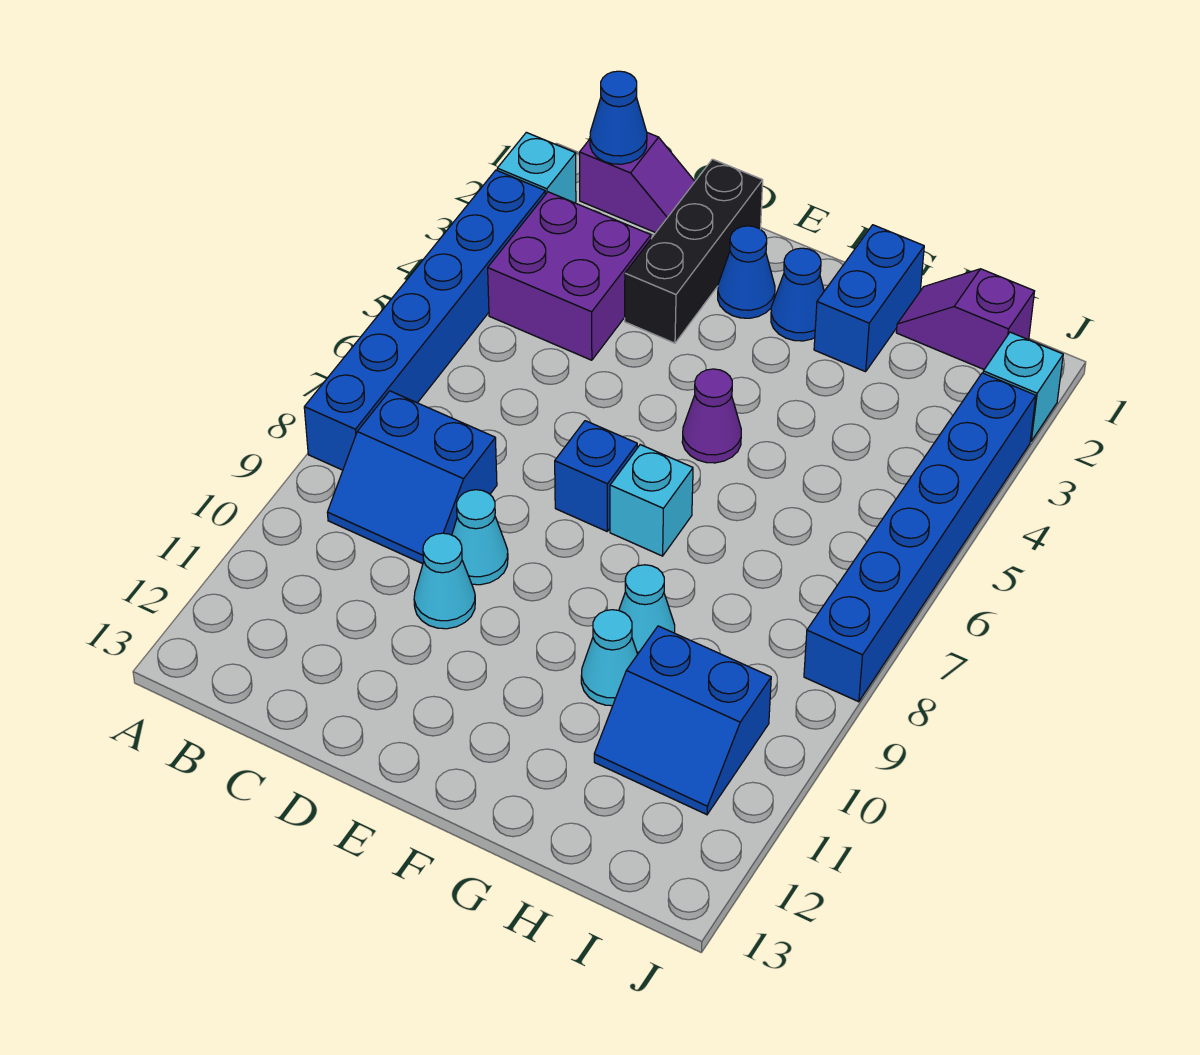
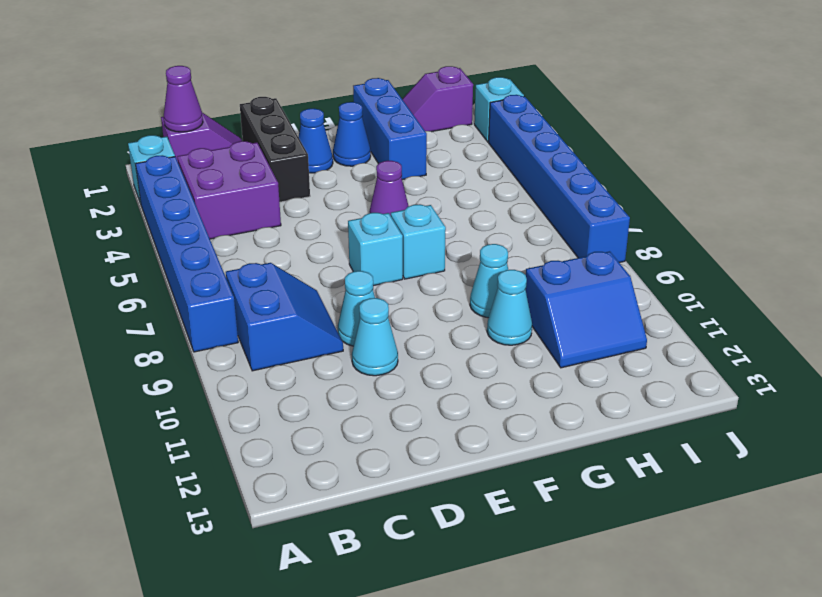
blue cone B1 level 2 -> purple cone B1 level 2
blue slope B8:C9 level 1 top 8 -> blue slope B8:C9 level 1 top B
blue brick E7 level 1 -> cyan brick E7 level 1
blue brick G1:G2 level 1 -> blue brick G1:G3 level 1

